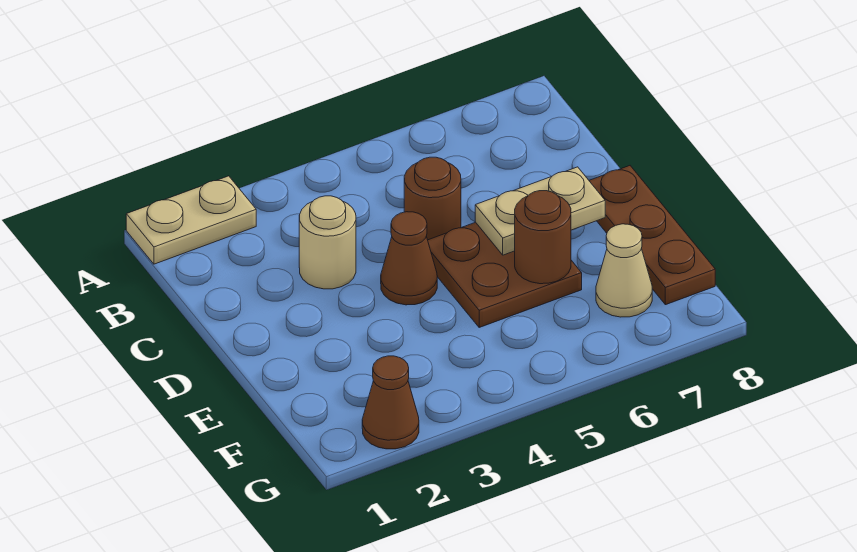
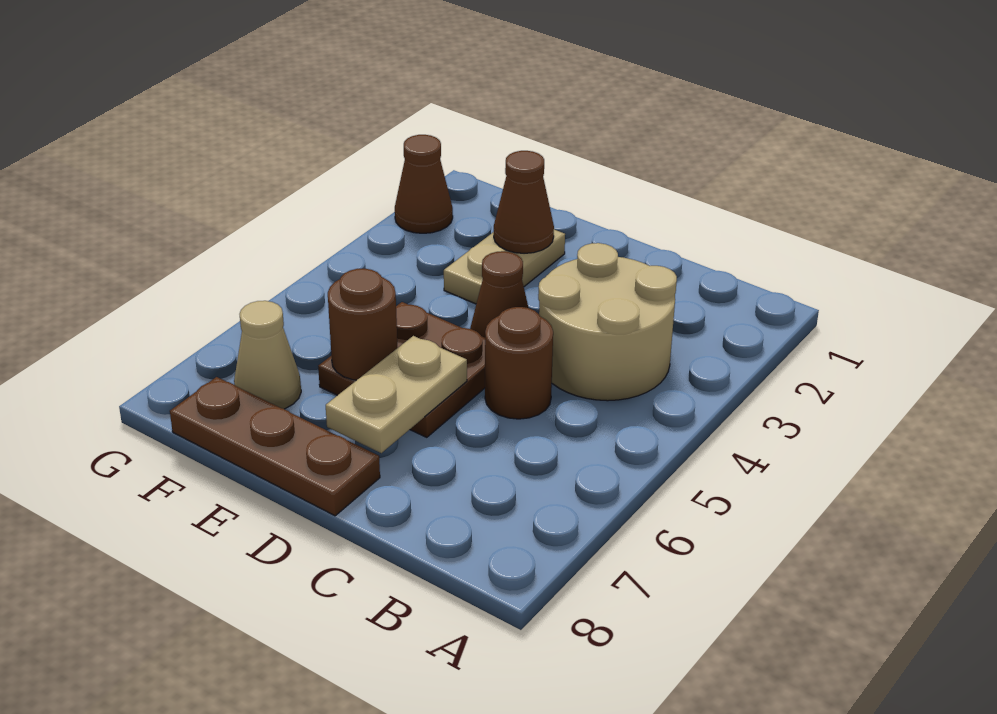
tan plate A1:A2 level 1 -> tan plate E2:E3 level 1
tan round brick C3 level 1 -> tan round brick B3:C4 level 1
none -> brown cone E2 level 2

